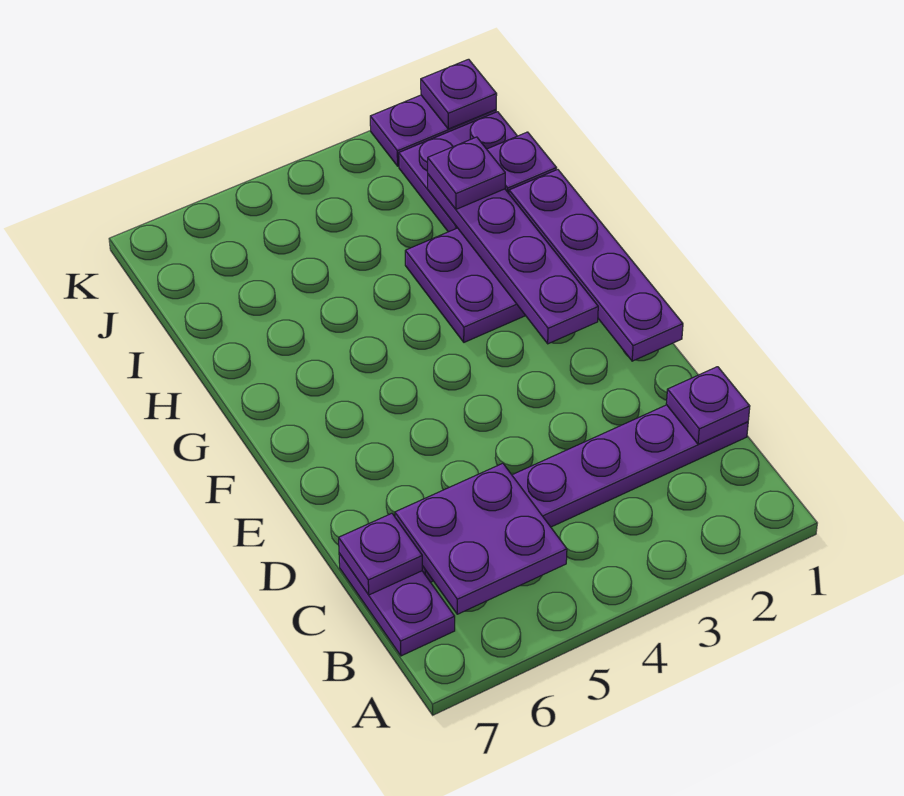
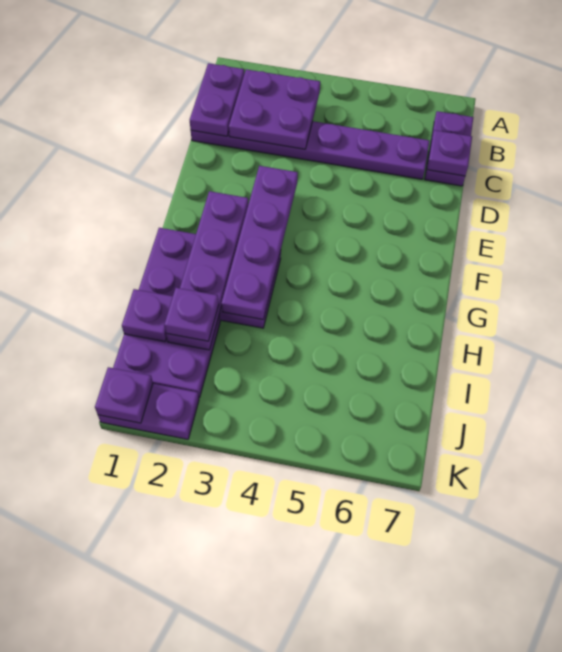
purple plate B5:C6 level 2 -> purple plate B2:C3 level 2
purple plate C1 level 2 -> purple plate B1:C1 level 2
purple plate E1:H1 level 2 -> purple plate E3:H3 level 2

